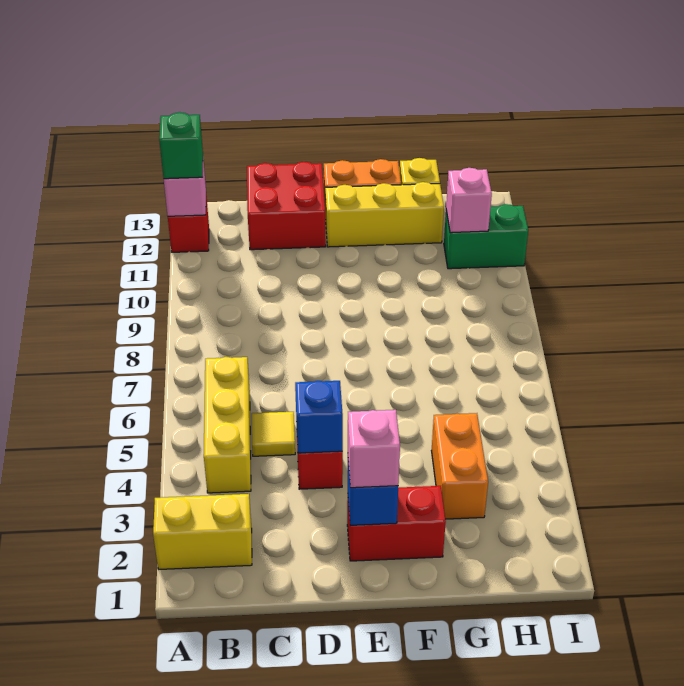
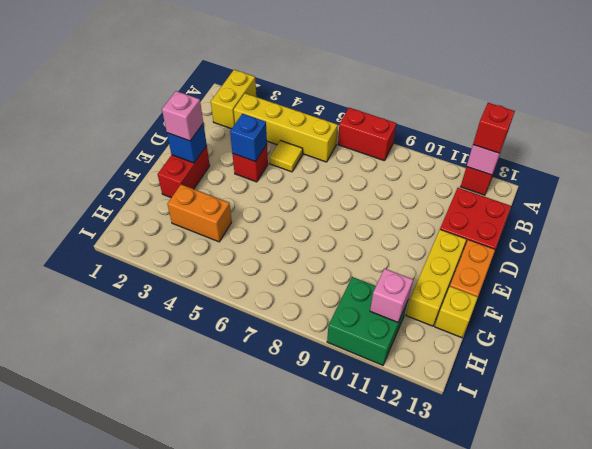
none -> red brick A7:A8 level 1
green brick A12 level 3 -> red brick A12 level 3
yellow brick B4:B6 level 1 -> yellow brick B3:B6 level 1
green brick H11:I11 level 1 -> green brick H10:I11 level 1

